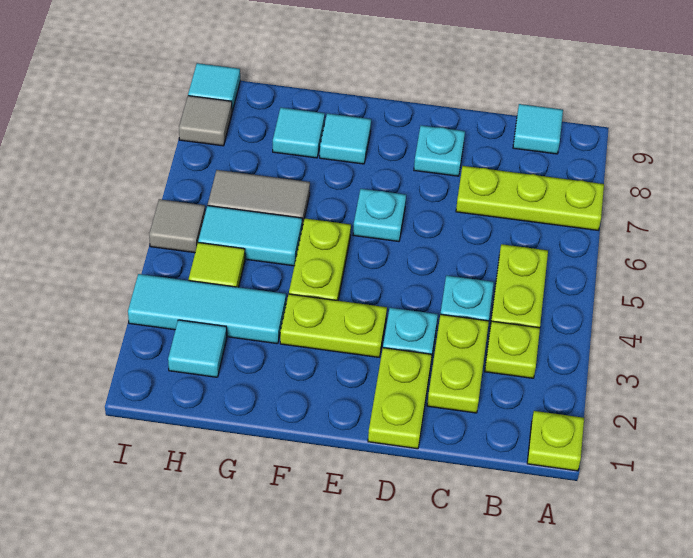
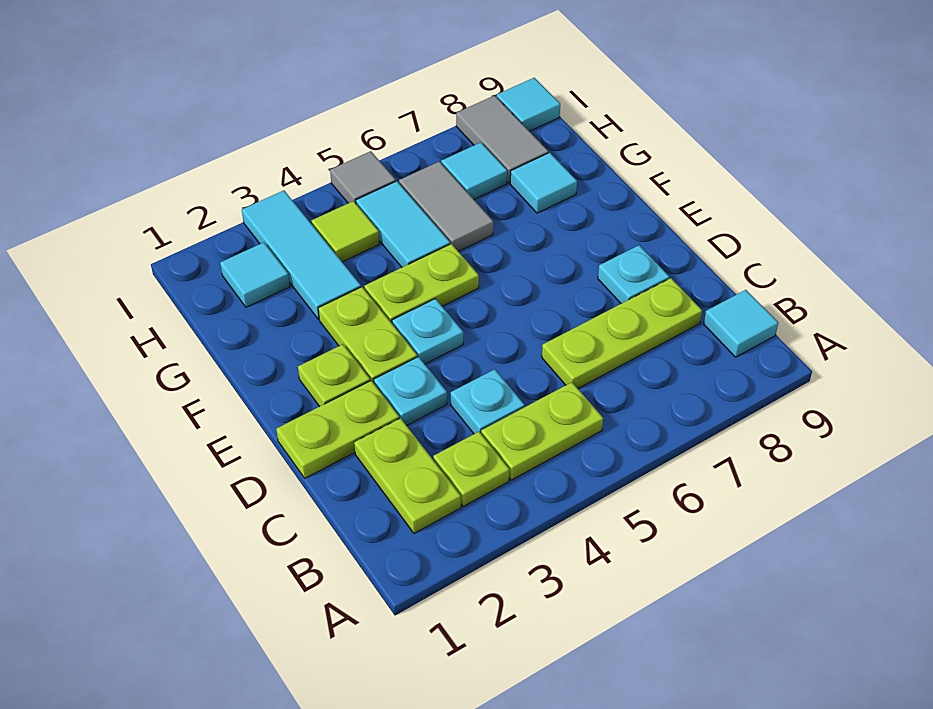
lime plate A1 level 1 -> lime plate E2 level 1
lime plate A7:C7 level 1 -> lime plate C6:C8 level 1
lime plate C2:C3 level 1 -> lime plate B2:C2 level 1
cyan plate E6 level 1 -> cyan plate E4 level 1
cyan tile F8 level 1 -> cyan tile H7 level 1
grey tile I8 level 1 -> grey tile H8:I8 level 1

